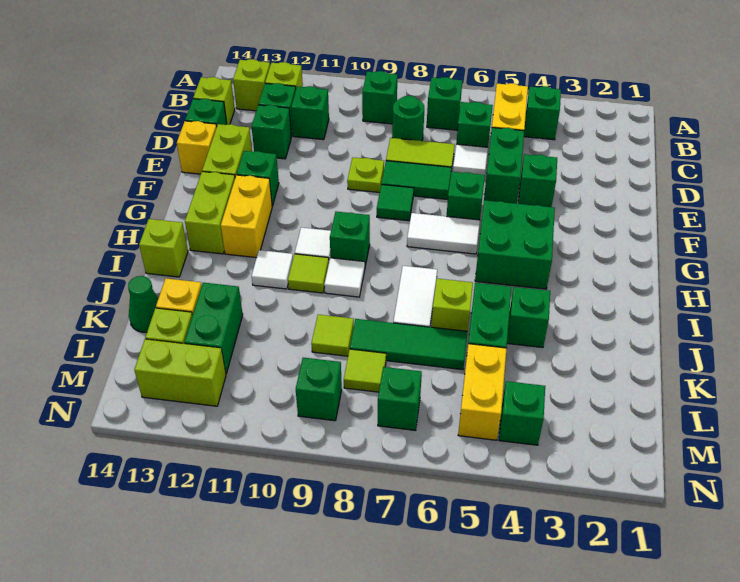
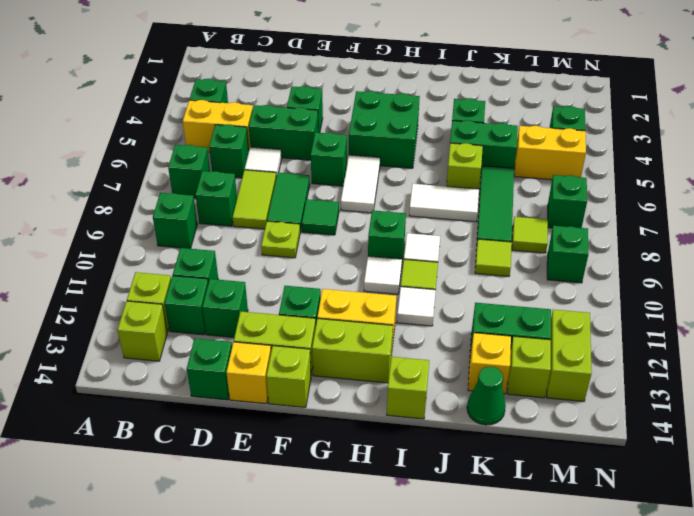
green round brick C8 level 1 -> green brick C8 level 1
lime brick C14 level 1 -> lime brick F14 level 1

